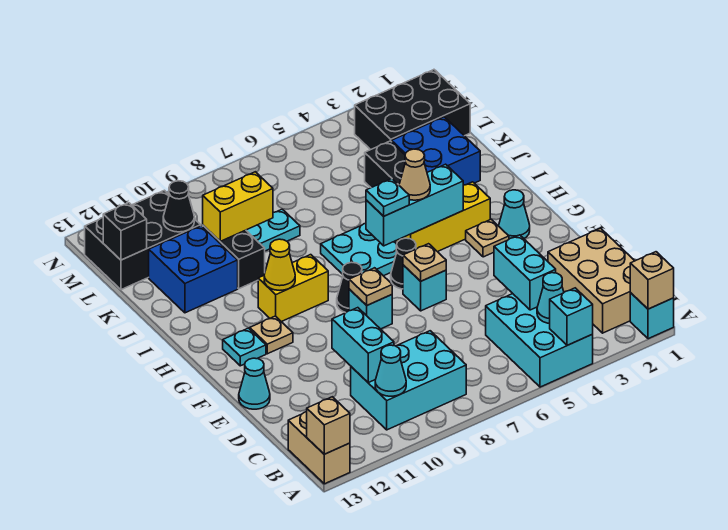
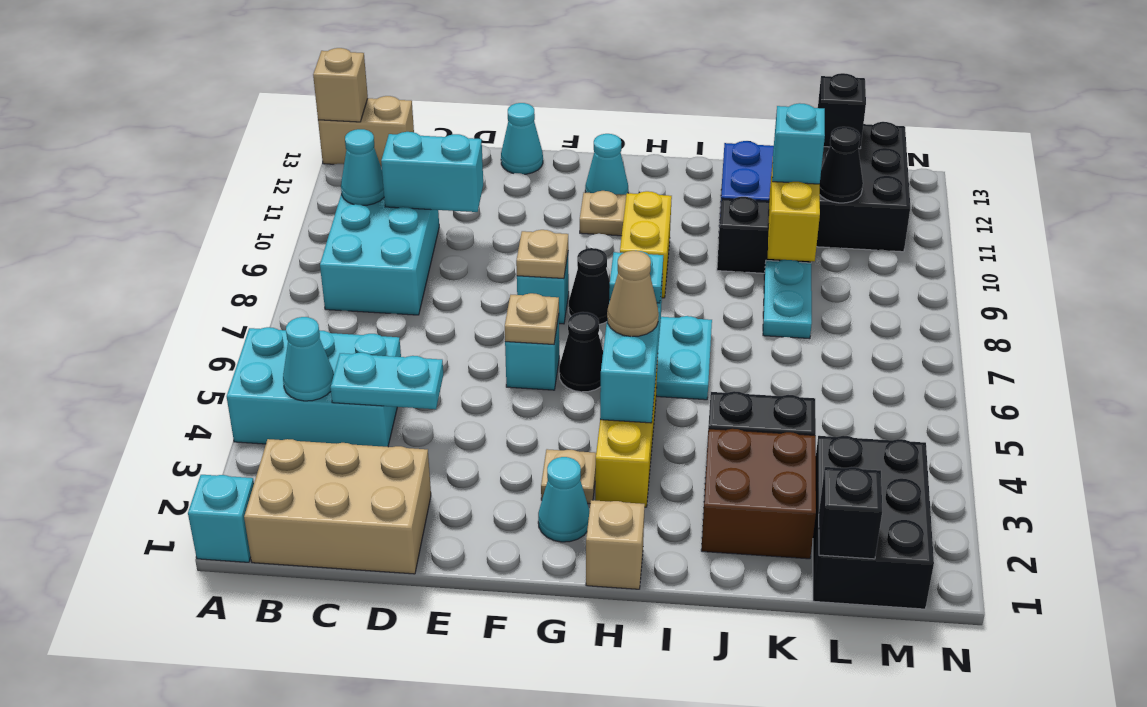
tan brick A1 level 2 -> tan brick H1 level 1
cyan brick A4 level 2 -> cyan brick K10 level 3
cyan brick C4:D4 level 2 -> cyan plate C4:D4 level 2
cyan plate G12 level 1 -> cyan cone G12 level 1
yellow cone H10 level 2 -> none
blue brick J2:K3 level 1 -> brown brick J2:K3 level 1
none -> black brick L1 level 2

